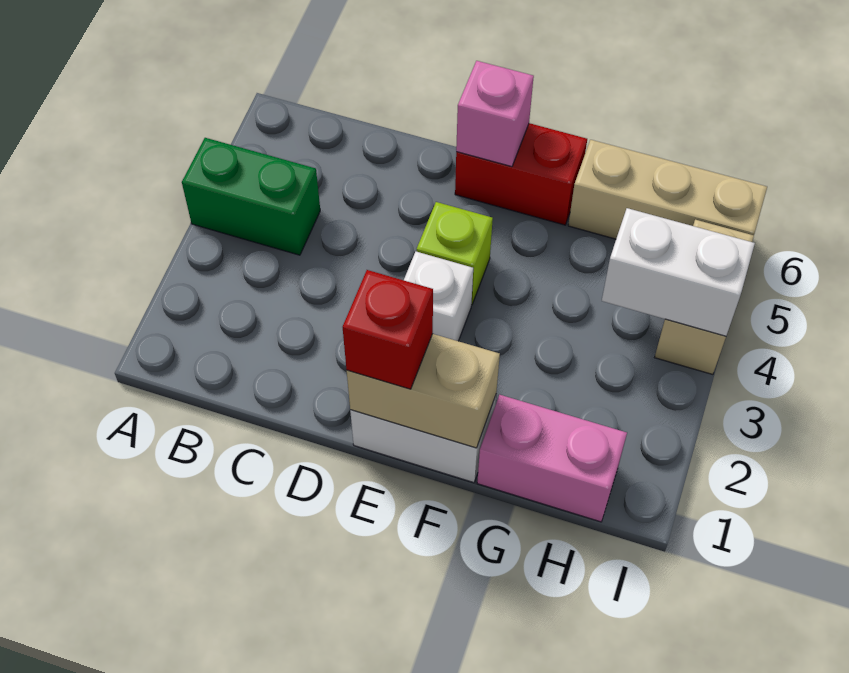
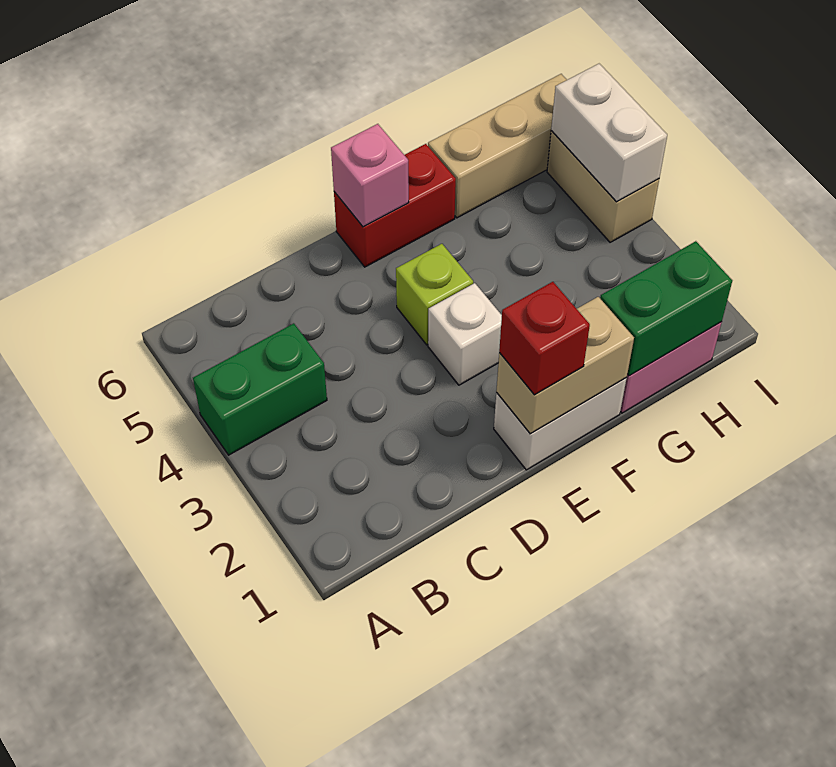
none -> green brick G1:H1 level 2
white brick H4:I4 level 2 -> white brick I4:I5 level 2

